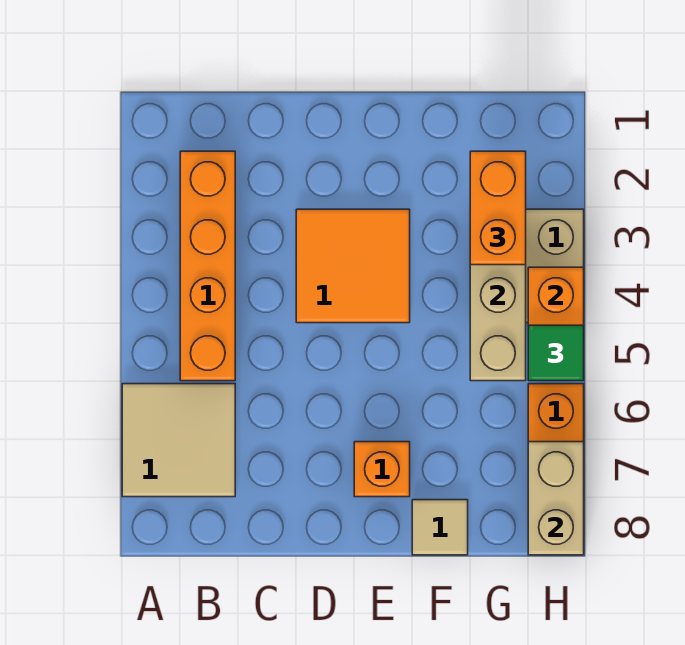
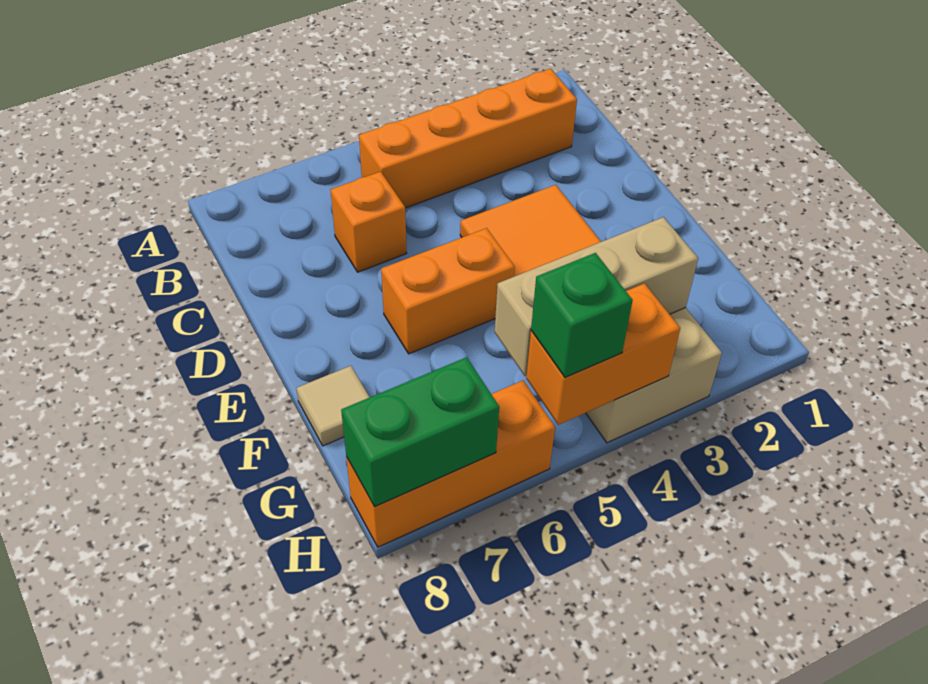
tan tile A6:B7 level 1 -> none
orange brick E7 level 1 -> orange brick C6 level 1
orange brick G2:G3 level 3 -> orange brick E5:E6 level 1
green tile H5 level 3 -> green brick H5 level 3
tan brick H7:H8 level 2 -> green brick H7:H8 level 2

